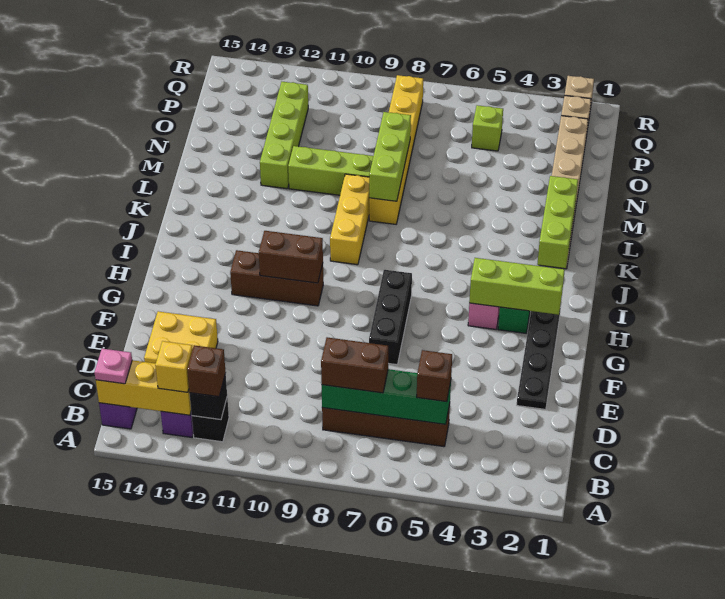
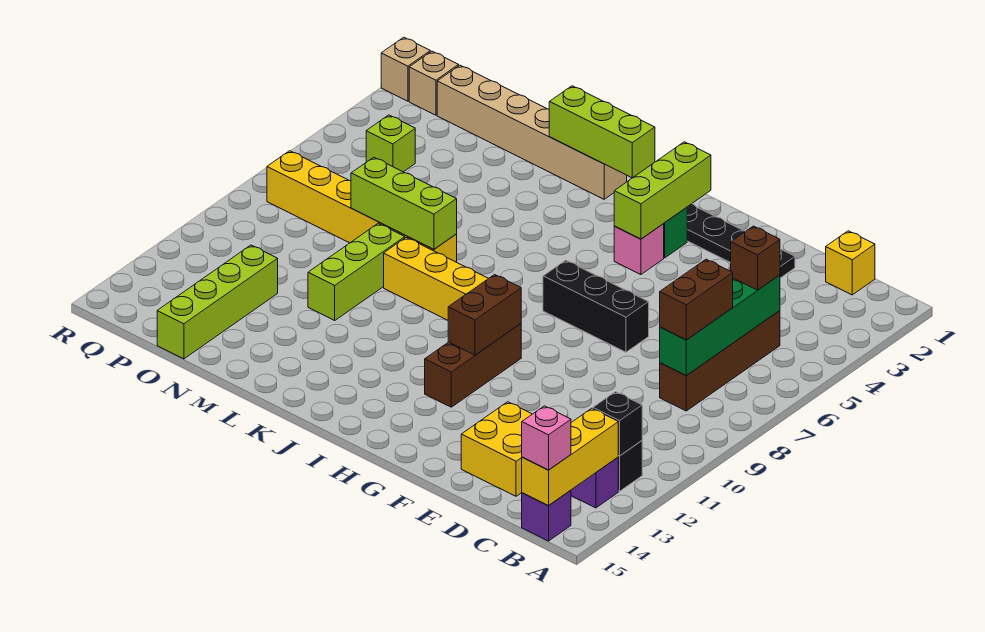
brown brick B12 level 3 -> none
yellow brick B13 level 3 -> yellow brick C1 level 1
pink plate B15 level 3 -> pink brick B15 level 3
lime brick M12:P12 level 1 -> lime brick O12:O15 level 1

